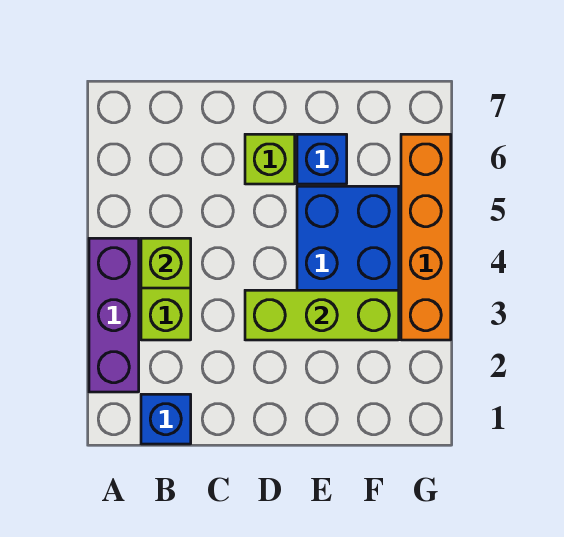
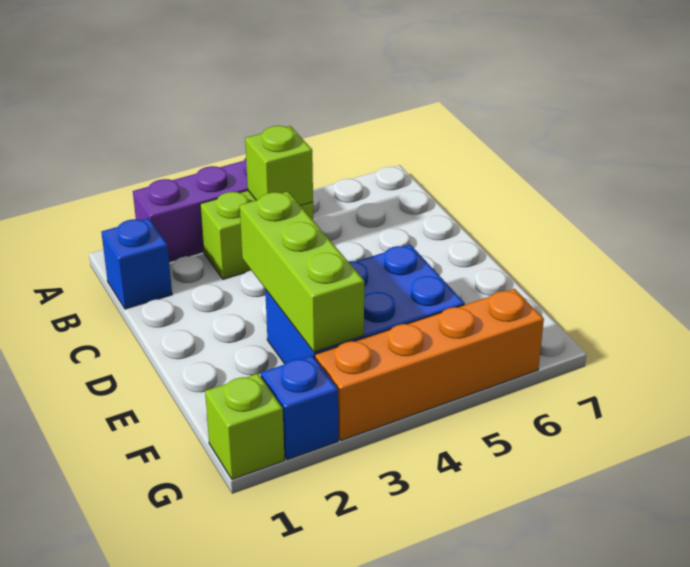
lime brick D6 level 1 -> lime brick G1 level 1
blue brick E6 level 1 -> blue brick G2 level 1

